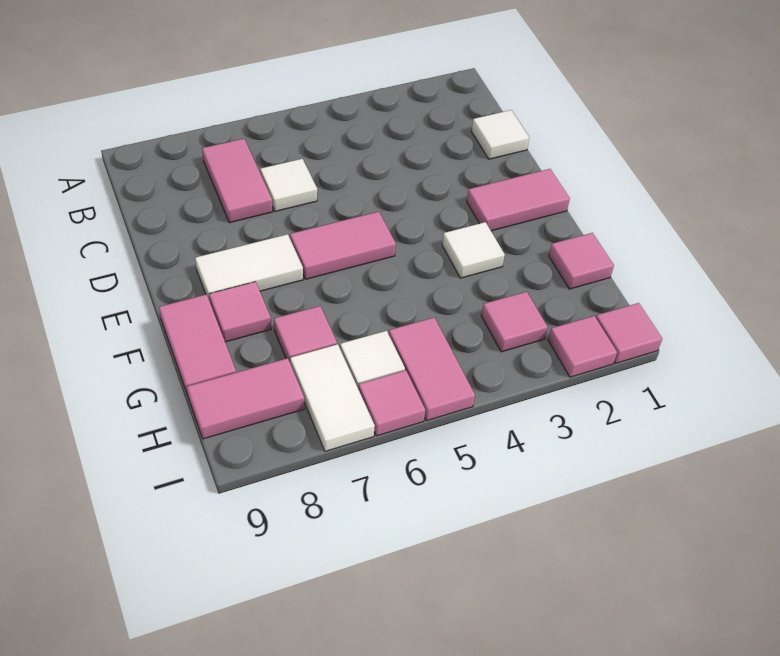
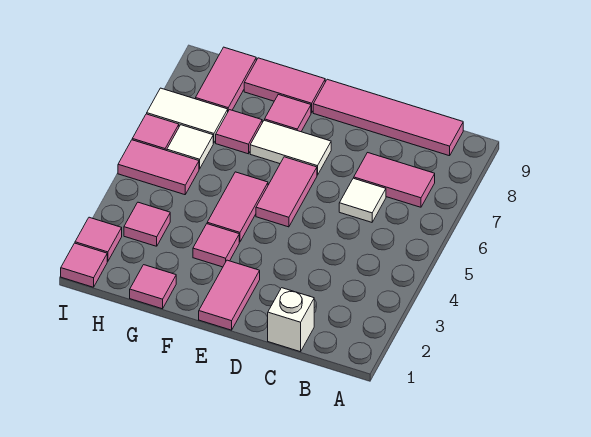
none -> pink tile B9:E9 level 1
white tile C1 level 1 -> white brick C1 level 1
white tile E7:E8 level 1 -> white tile E7:F7 level 1
white tile F3 level 1 -> pink tile F3 level 1
none -> pink tile F4:F5 level 1

